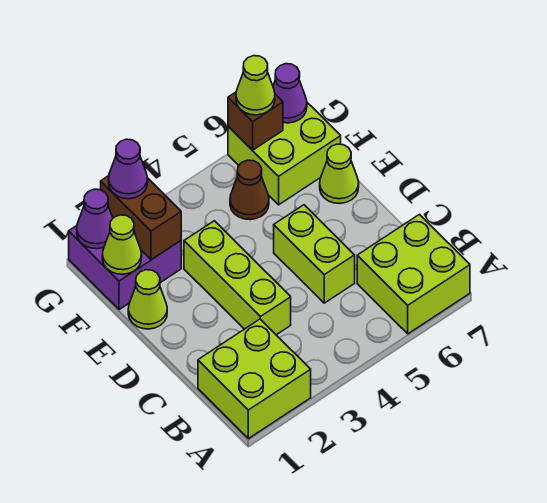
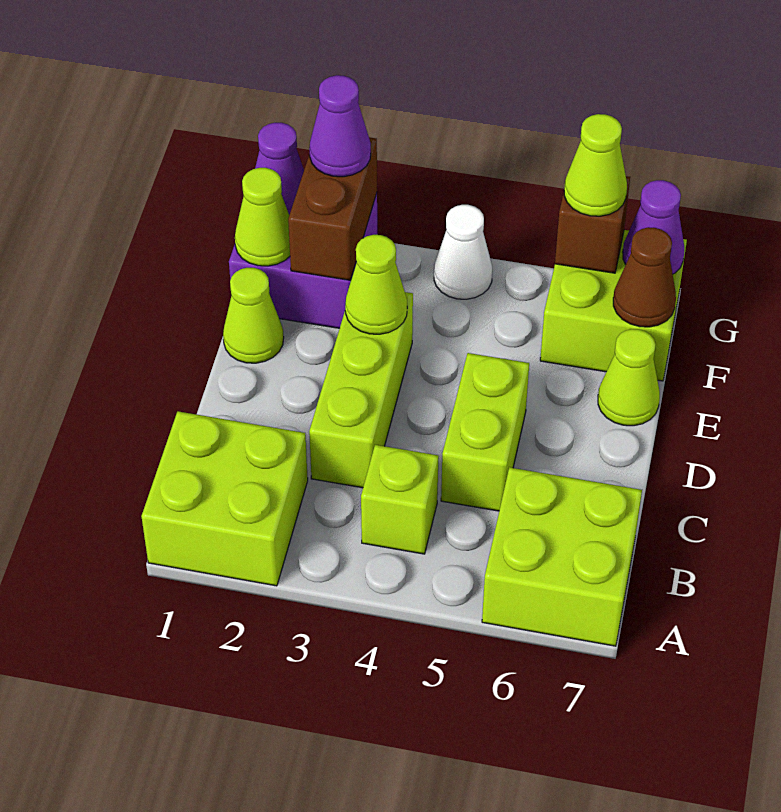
none -> lime brick B4 level 1
none -> lime cone E3 level 2
brown cone F5 level 1 -> brown cone F7 level 2
none -> white cone G4 level 1

